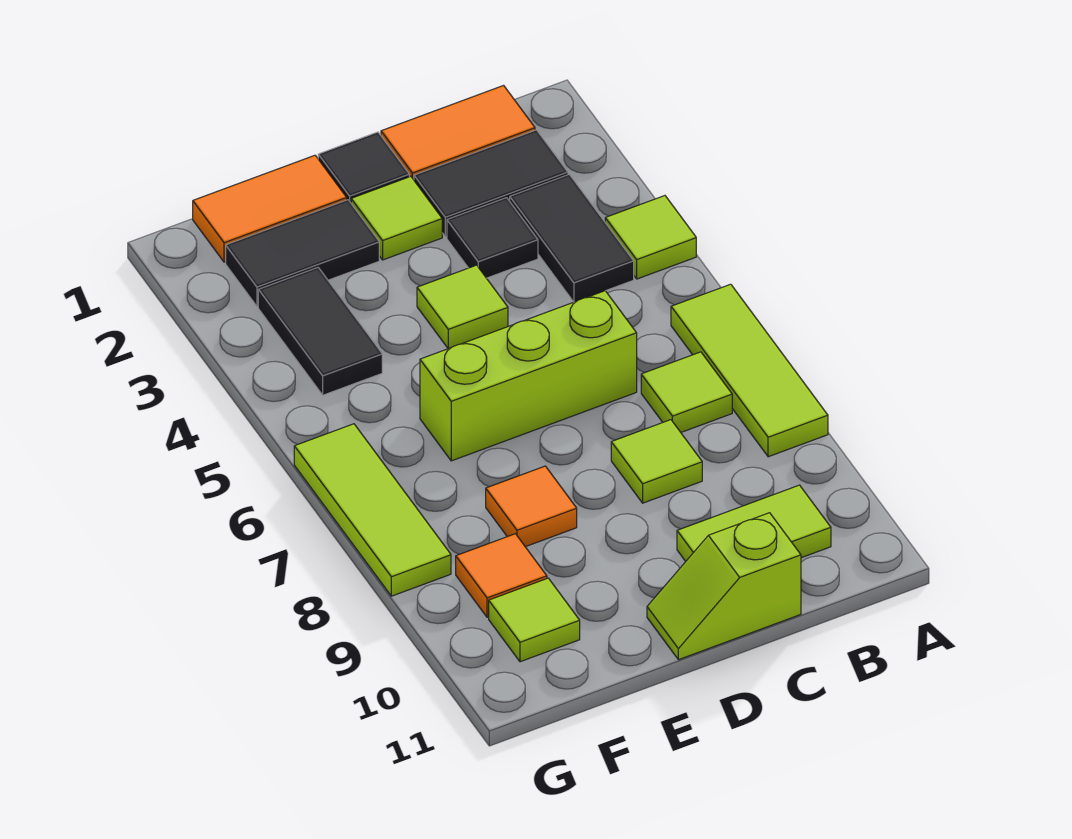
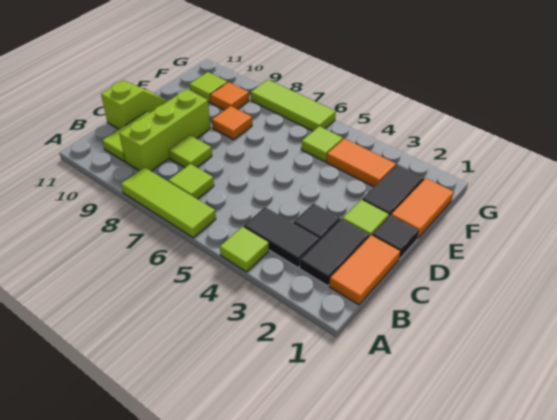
lime brick C6:E6 level 1 -> lime brick B9:D9 level 1
lime tile D4 level 1 -> lime tile F5 level 1
black tile F3:F4 level 1 -> orange tile F3:F4 level 1

